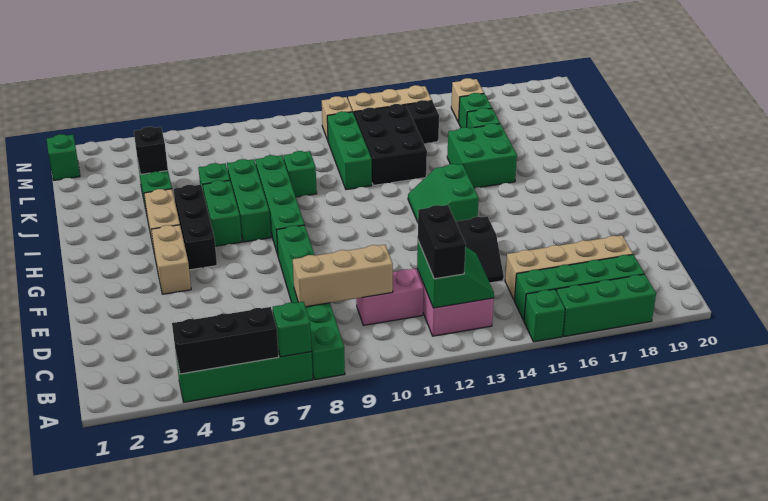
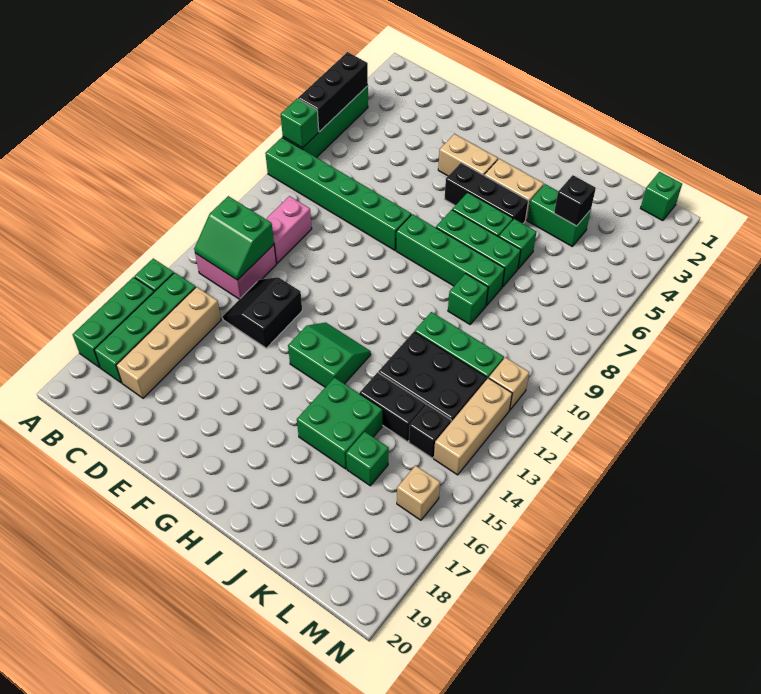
black brick B12:C12 level 3 -> black brick J14:K14 level 1
tan brick C8:C10 level 2 -> none
green brick L16 level 1 -> none

